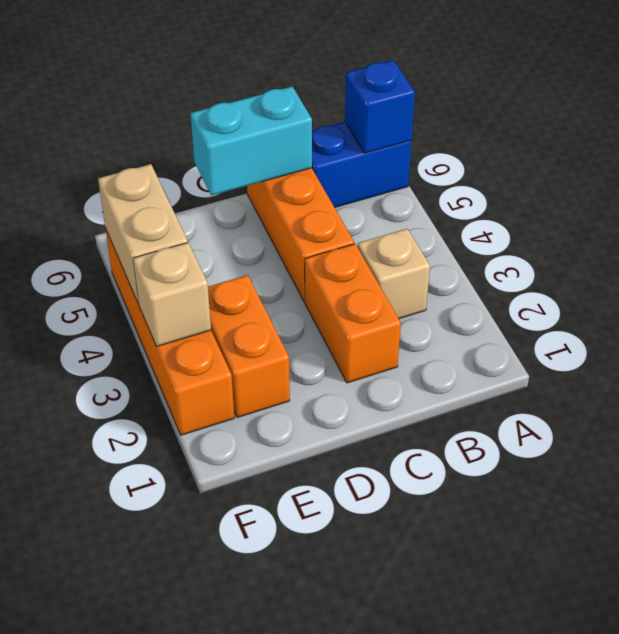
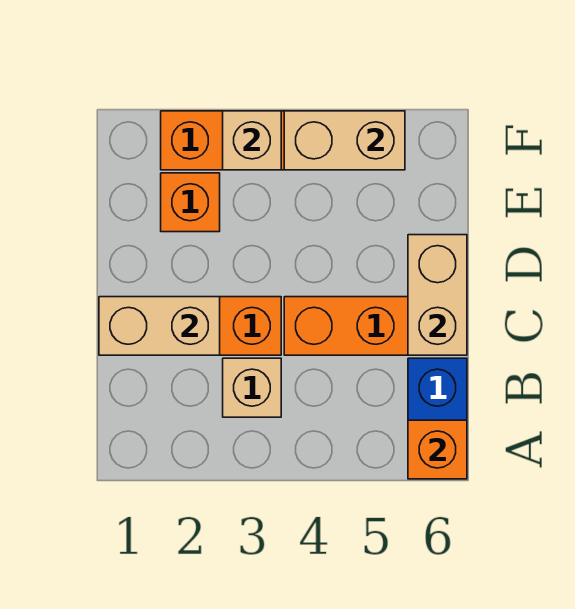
blue brick A6 level 2 -> orange brick A6 level 2
none -> tan brick C1:C2 level 2
cyan brick C6:D6 level 2 -> tan brick C6:D6 level 2
orange brick E2:E3 level 1 -> orange brick E2 level 1

